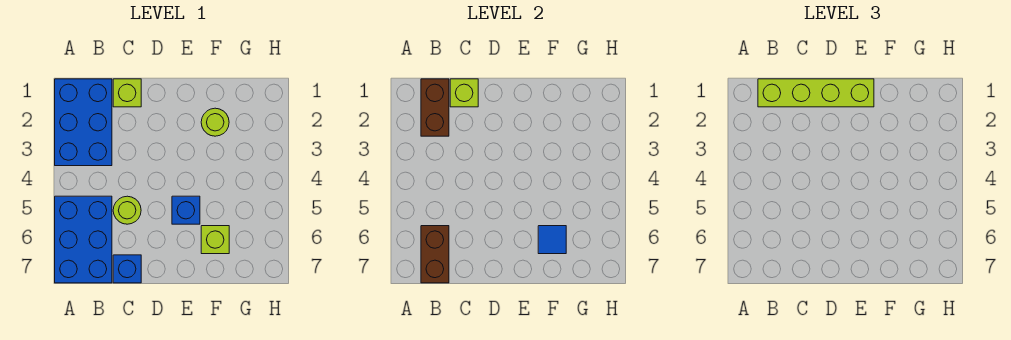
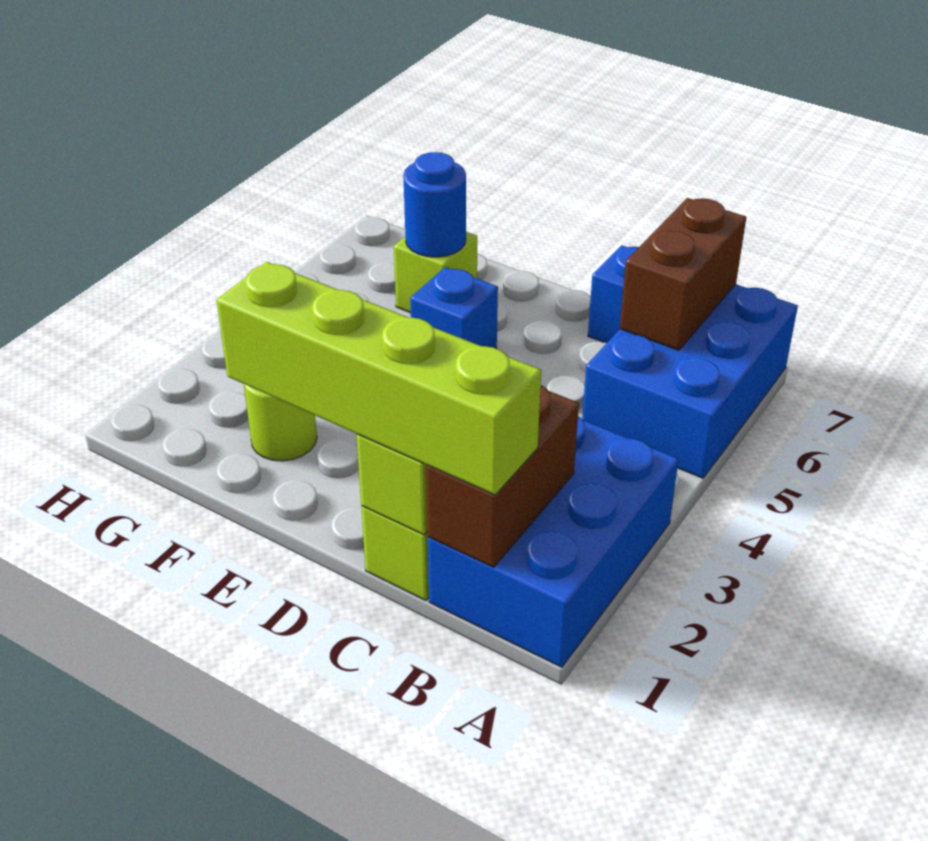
lime round brick C5 level 1 -> none
blue tile F6 level 2 -> blue round brick F6 level 2

